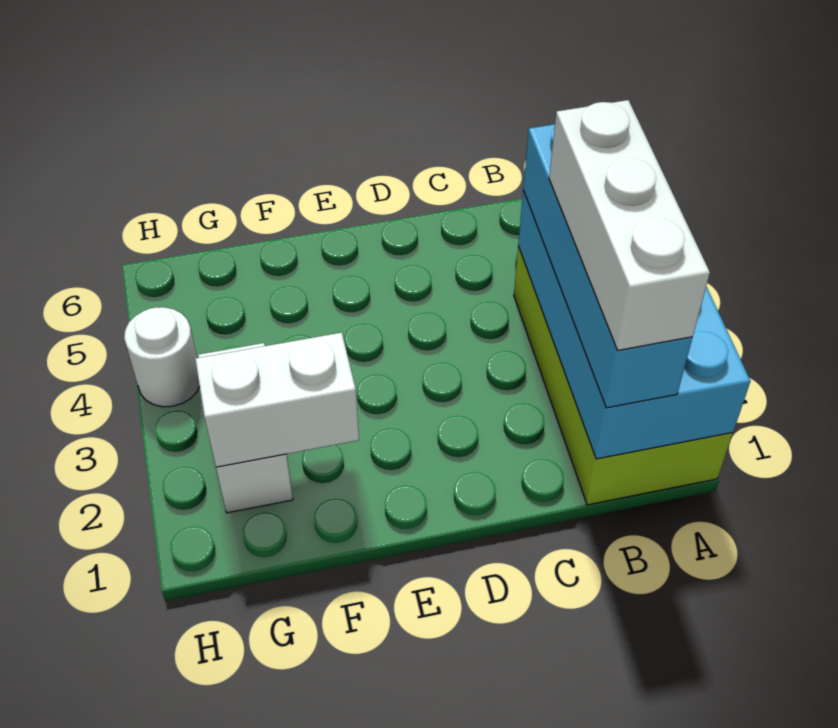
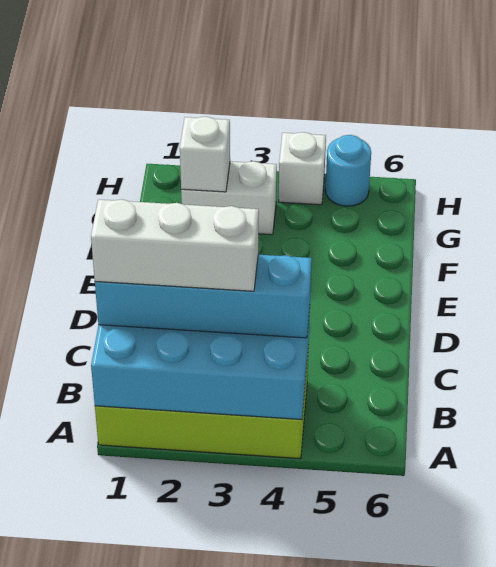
white brick F2:G2 level 2 -> white brick G2 level 2
white round brick H4 level 1 -> white brick H4 level 1
none -> cyan round brick H5 level 1

